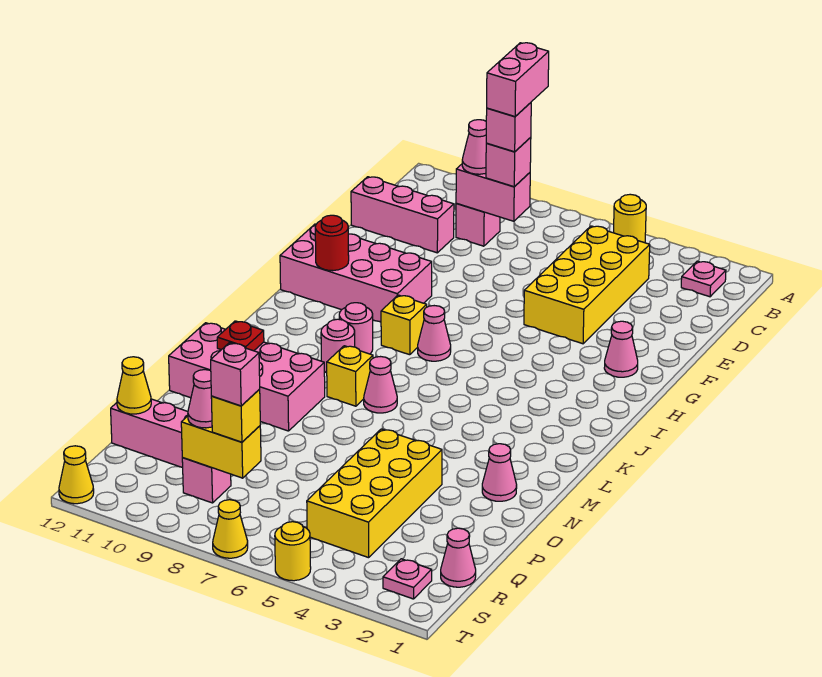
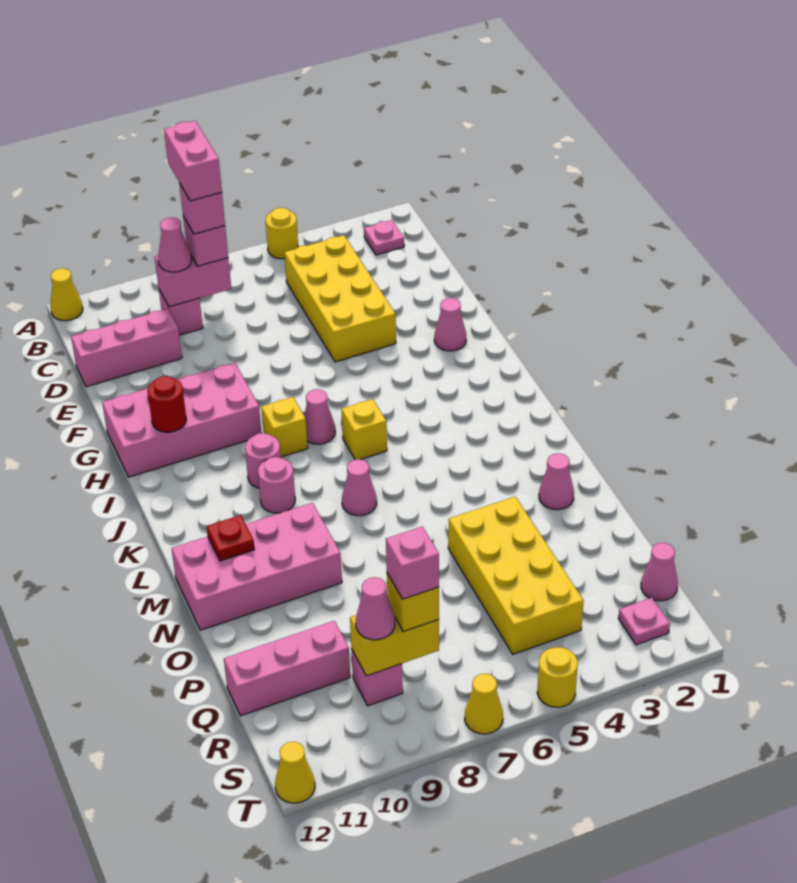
yellow brick L8 level 1 -> yellow brick J6 level 1
yellow cone Q12 level 2 -> yellow cone A12 level 1

